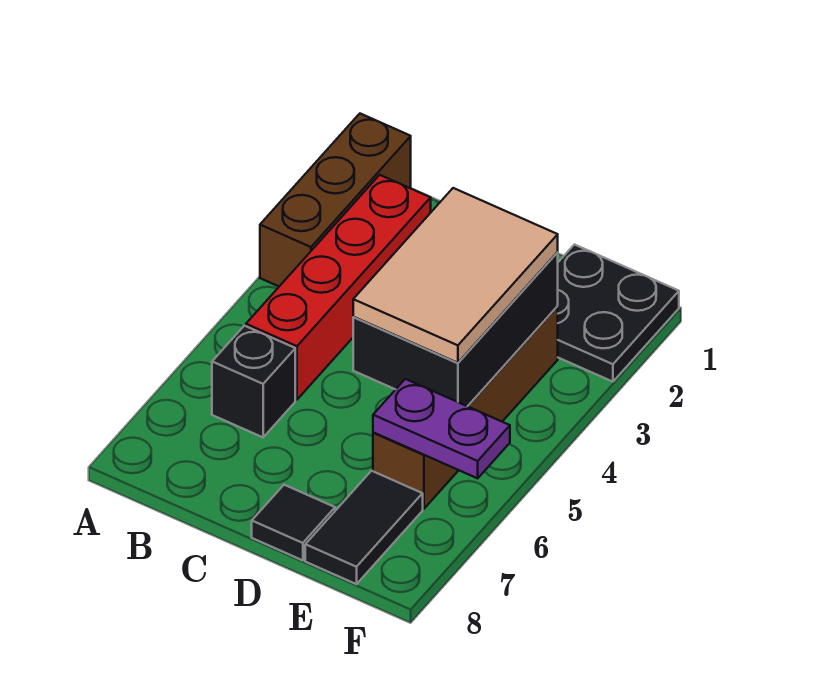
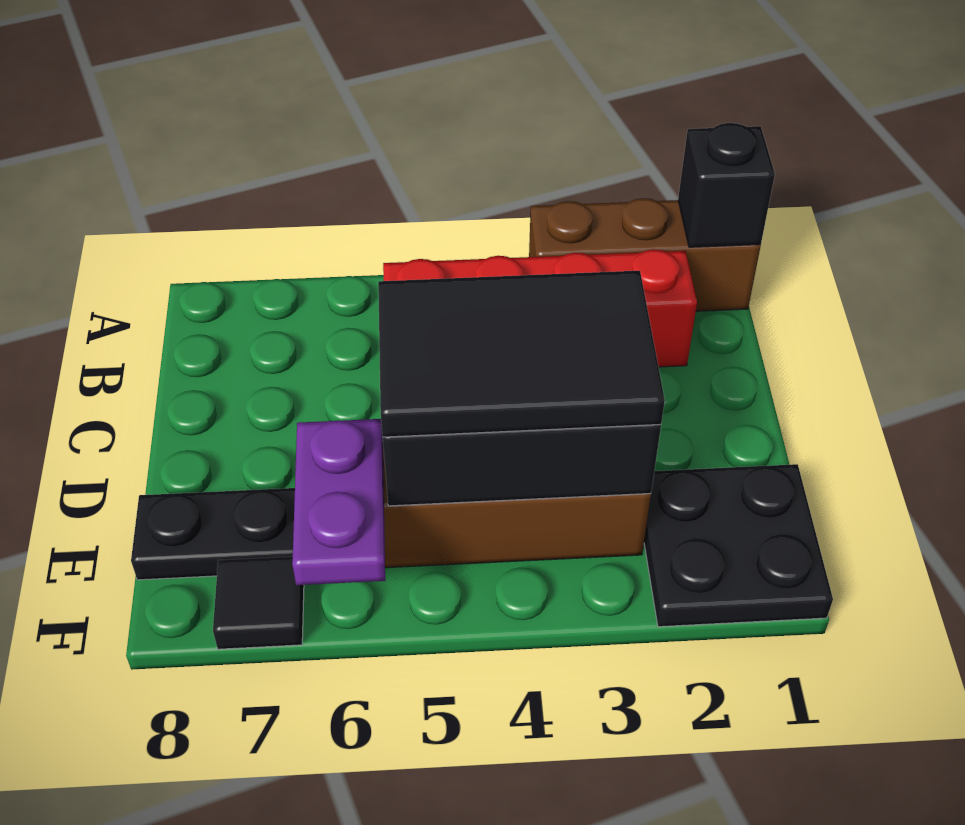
black brick B6 level 1 -> black brick A1 level 2
tan tile D3:E5 level 3 -> black tile D3:E5 level 3
black tile D8 level 1 -> black tile F7 level 1
black tile E7:E8 level 1 -> black plate E7:E8 level 1

